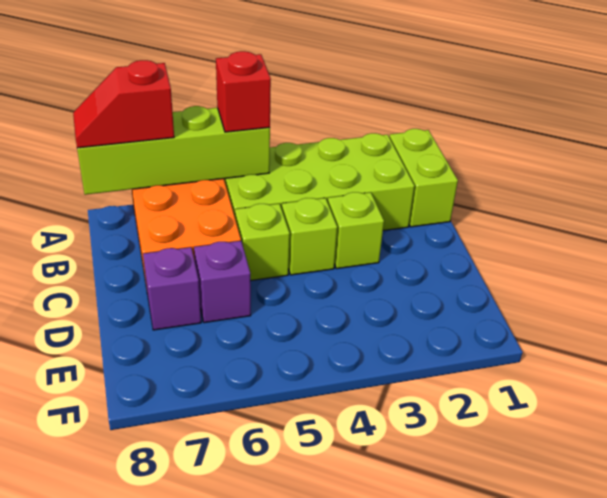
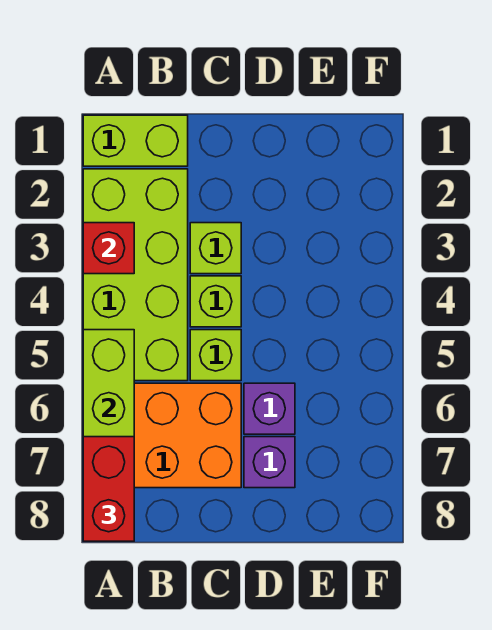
red brick A5 level 3 -> red brick A3 level 2
red slope A7:A8 level 3 top 7 -> red brick A7:A8 level 3

